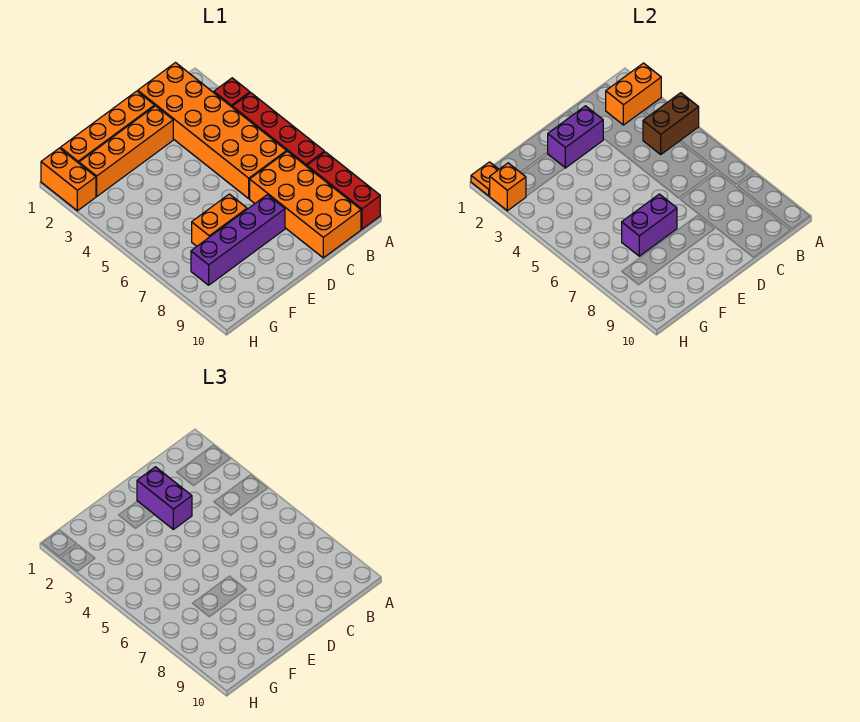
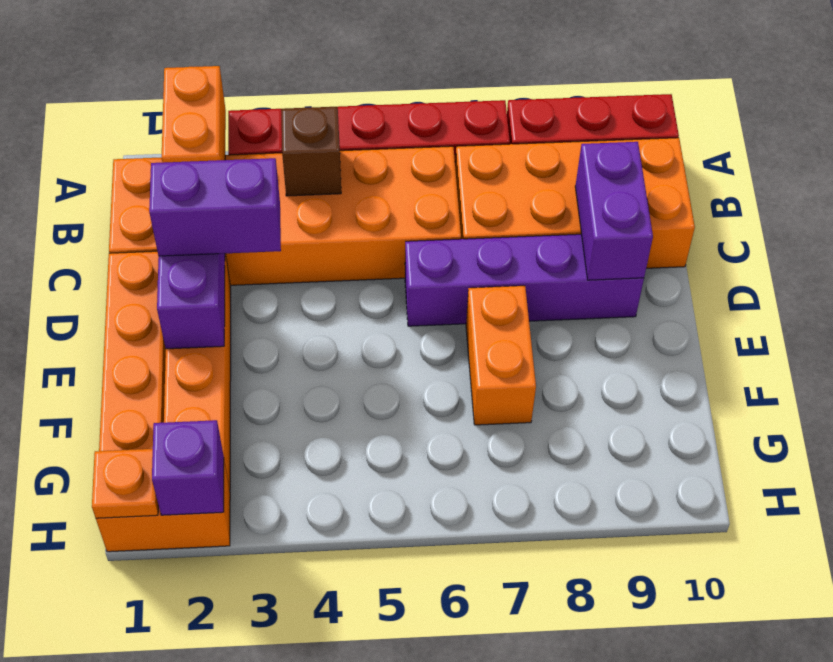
brown brick A4:B4 level 2 -> brown brick B4 level 2
purple brick D8:G8 level 1 -> purple brick D6:D9 level 1
purple brick E7:F7 level 2 -> purple brick C9:D9 level 2
orange brick H2 level 2 -> purple brick H2 level 2

